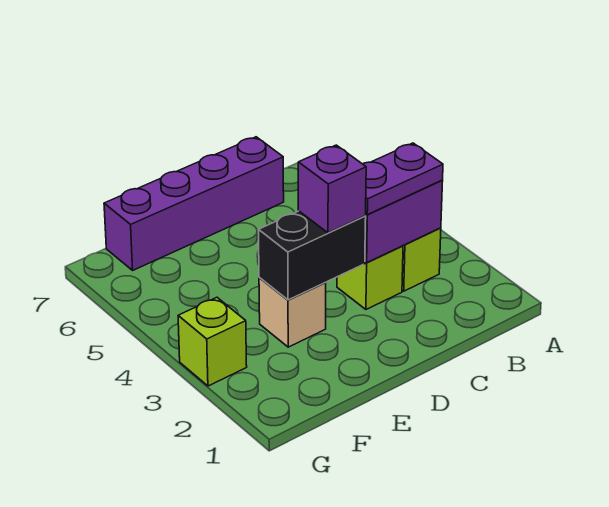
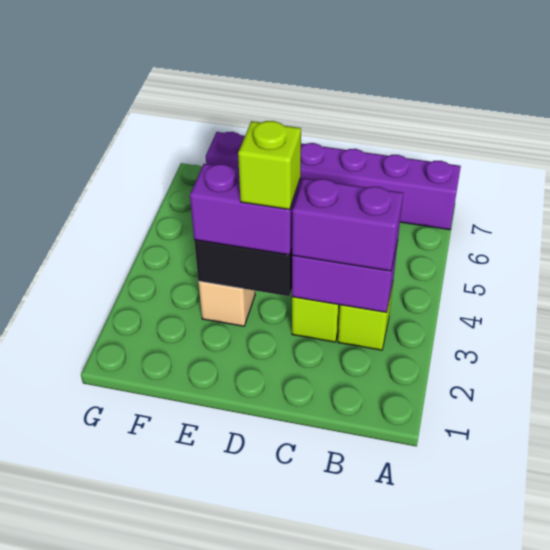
purple plate B3:C3 level 3 -> purple brick B3:C3 level 3
purple brick C7:F7 level 1 -> purple brick A7:F7 level 1
purple brick D3 level 3 -> purple brick D3:E3 level 3
lime brick G3 level 1 -> lime brick D3 level 4

